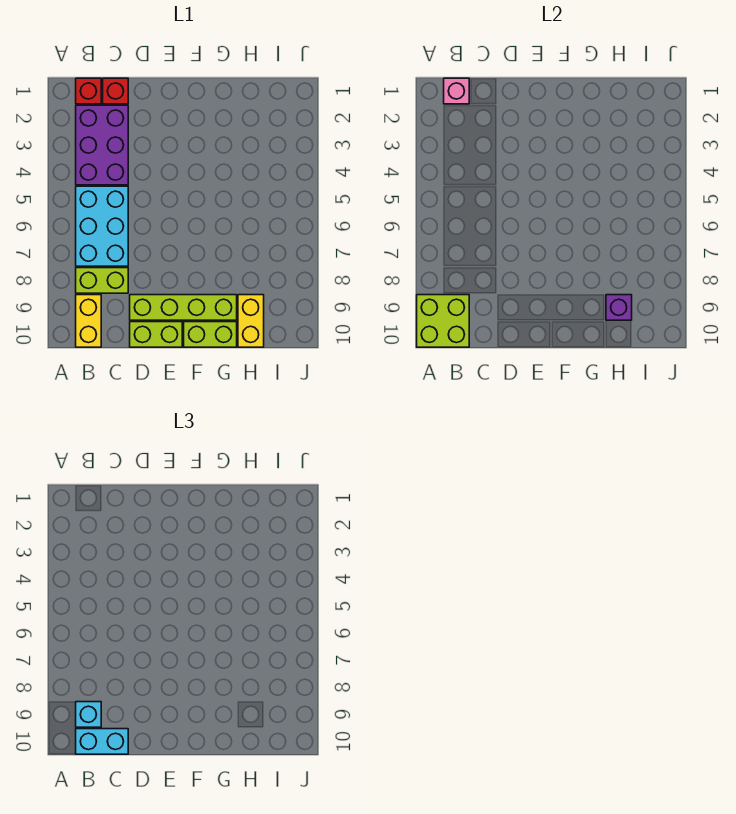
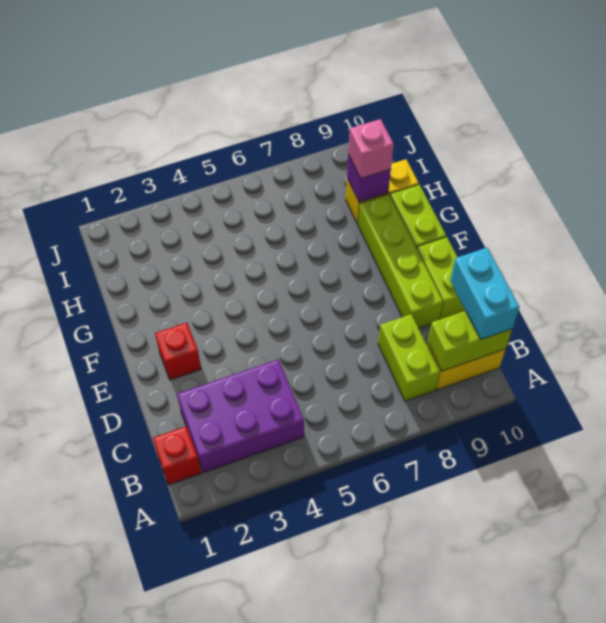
lime brick A9:B10 level 2 -> lime brick B9:B10 level 2
pink brick B1 level 2 -> pink brick H9 level 3
cyan brick B5:C7 level 1 -> none
cyan brick B9 level 3 -> none
red brick C1 level 1 -> red brick E2 level 1

